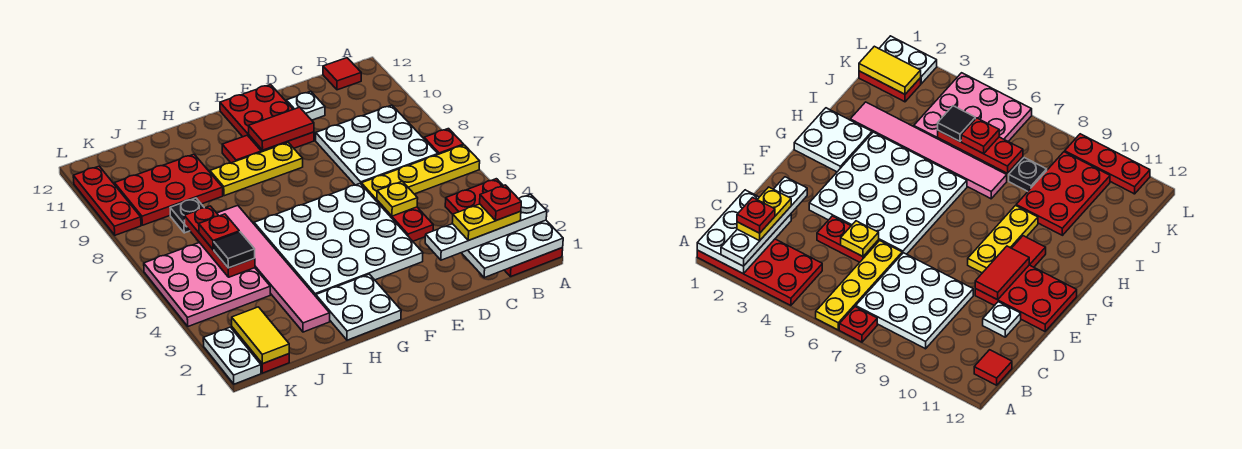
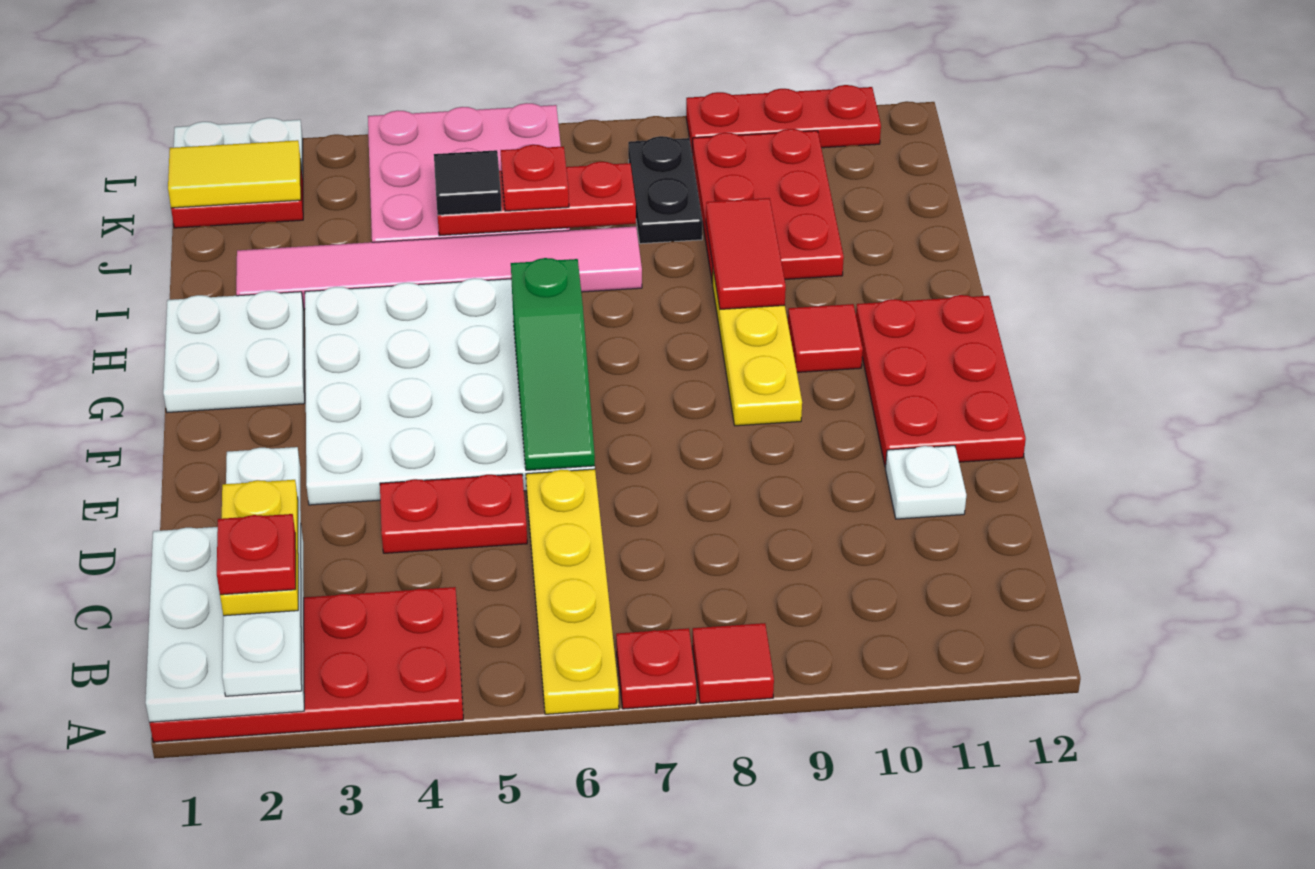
white plate B7:D9 level 1 -> none
red tile B12 level 1 -> red tile A8 level 1
yellow plate D5 level 2 -> none
none -> green slope E6:G6 level 2 top G
red plate E10:F12 level 1 -> red plate E11:G12 level 1
red tile E10:F10 level 2 -> red tile H9:I9 level 2
black plate J8 level 1 -> black plate J8:K8 level 1

